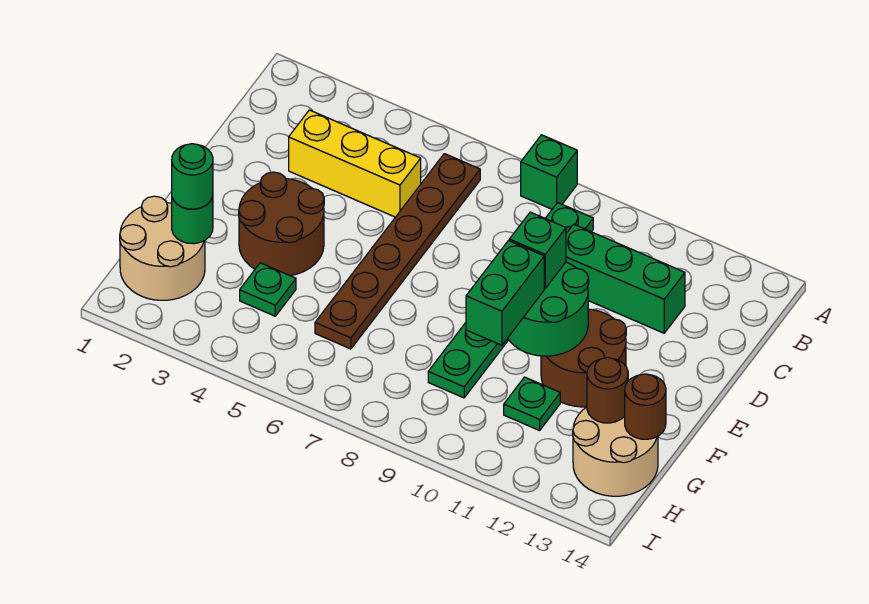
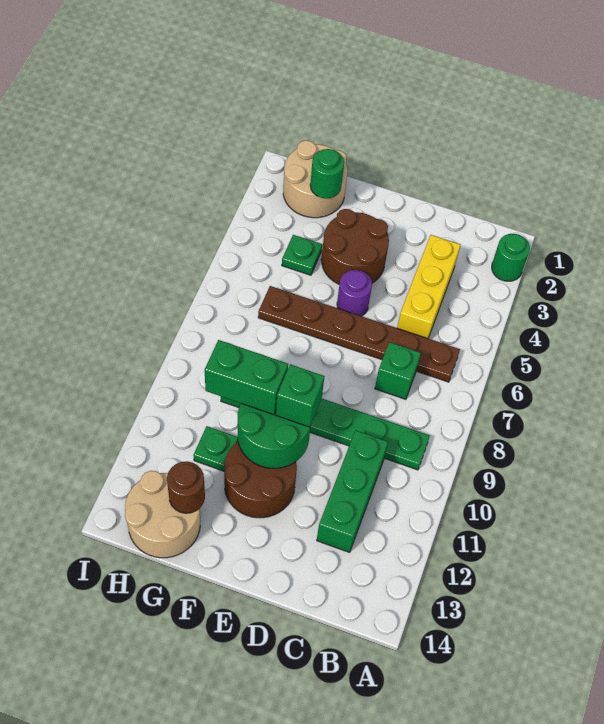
green brick A8 level 1 -> green brick C7 level 1
none -> purple round brick E5 level 1
green round brick G2 level 3 -> green round brick A2 level 1
brown round brick G14 level 2 -> none

